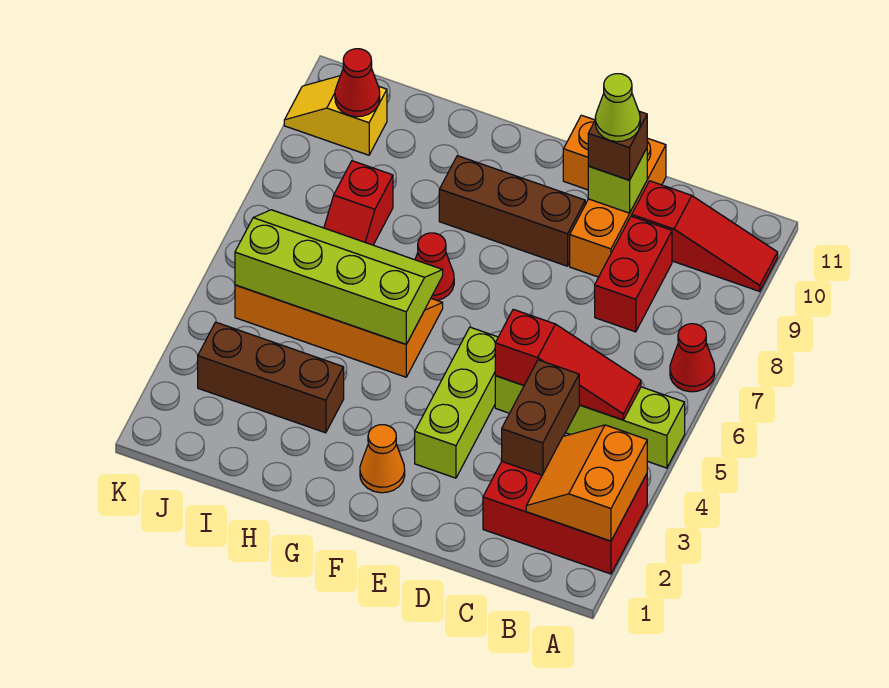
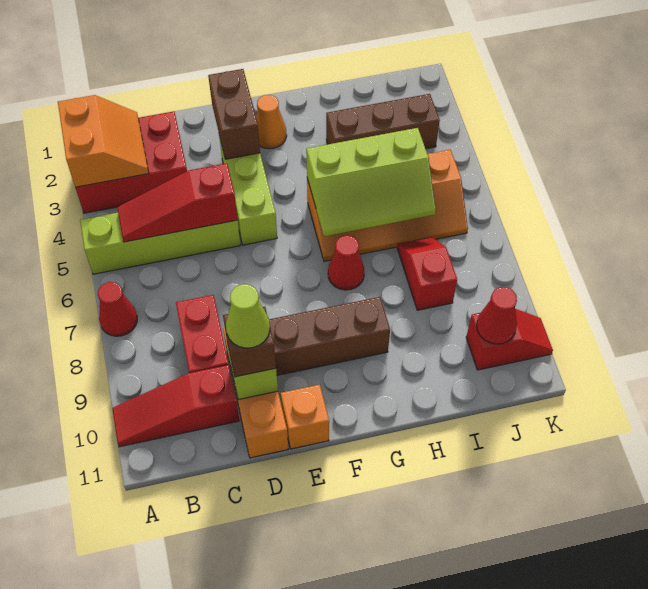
brown brick C3:C4 level 2 -> brown brick E2:E3 level 2
lime slope G5:J6 level 2 top 5 -> lime slope G5:I6 level 2 top 5
yellow slope J10:K10 level 1 top J -> red slope J10:K10 level 1 top J

